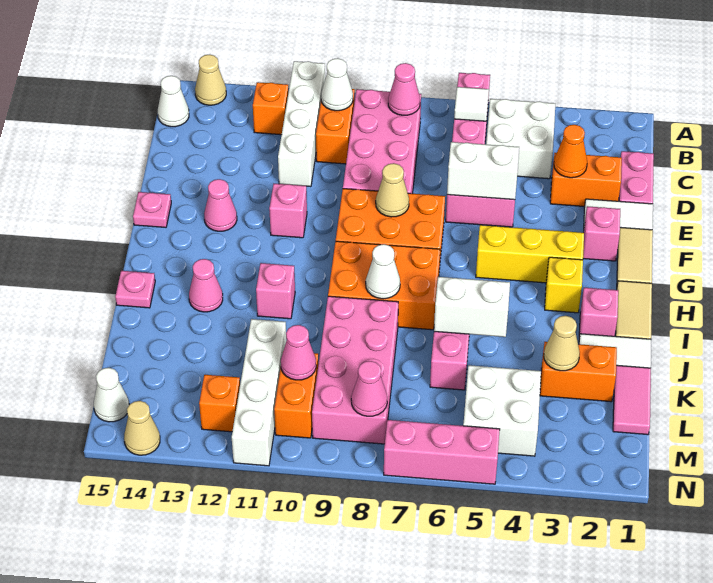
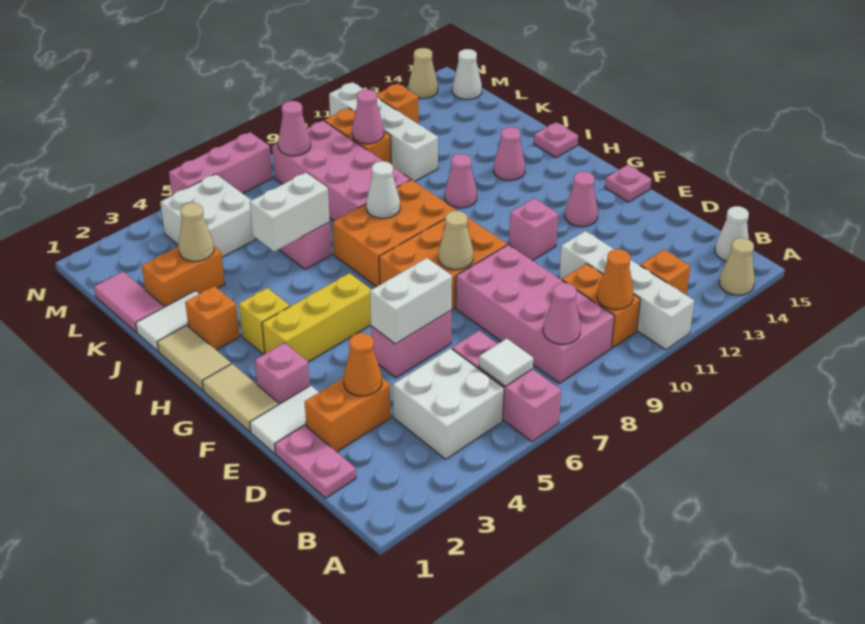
white cone B10 level 2 -> orange cone B10 level 2
pink brick I2 level 1 -> orange brick I2 level 1
pink brick I11 level 1 -> pink cone I11 level 1

